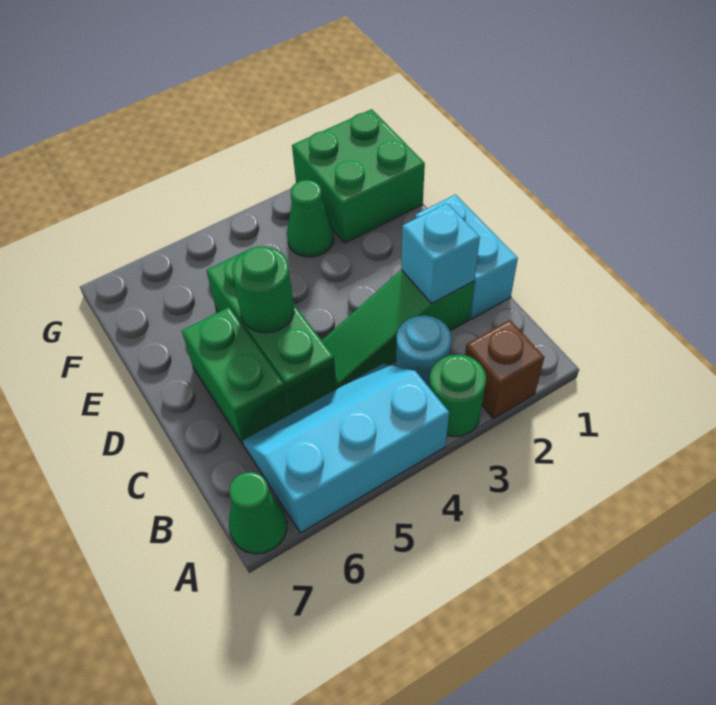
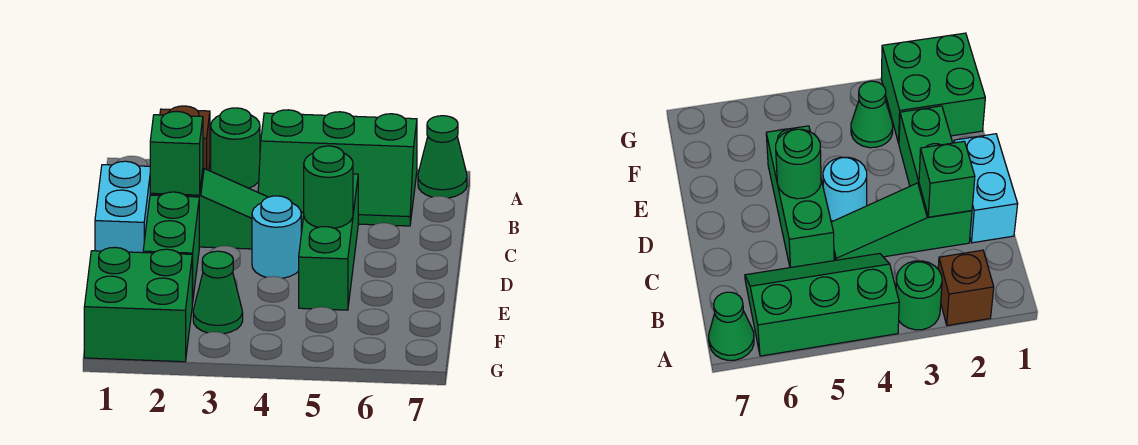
cyan slope A4:B6 level 1 top A -> green slope A4:B6 level 1 top A
cyan round brick B3 level 1 -> cyan round brick D4 level 1
cyan brick C2 level 2 -> green brick C2 level 2
green brick C6:D6 level 1 -> green brick D2:E2 level 1

